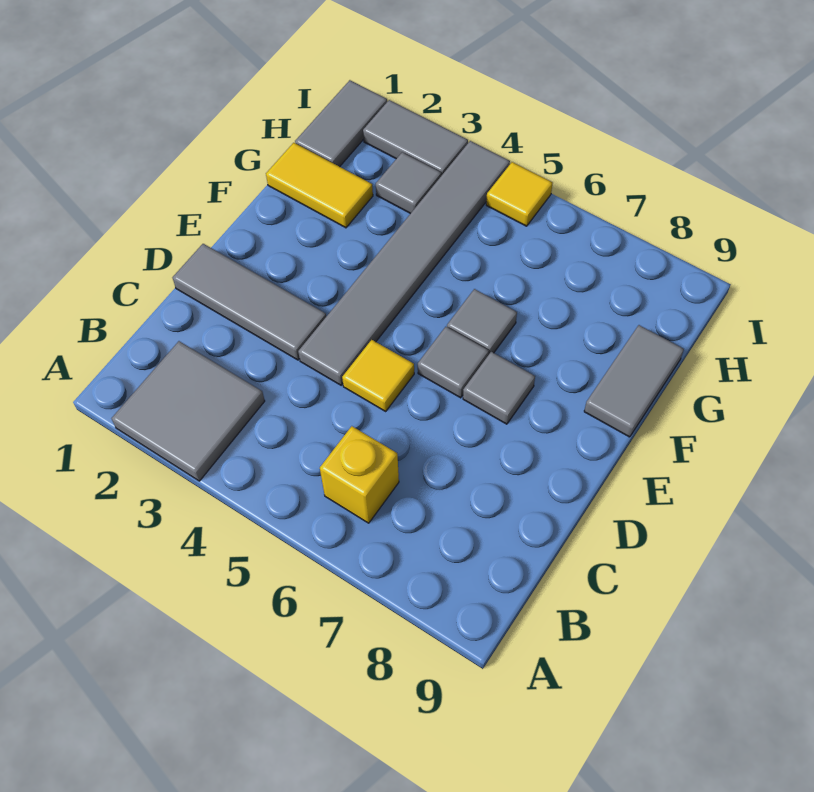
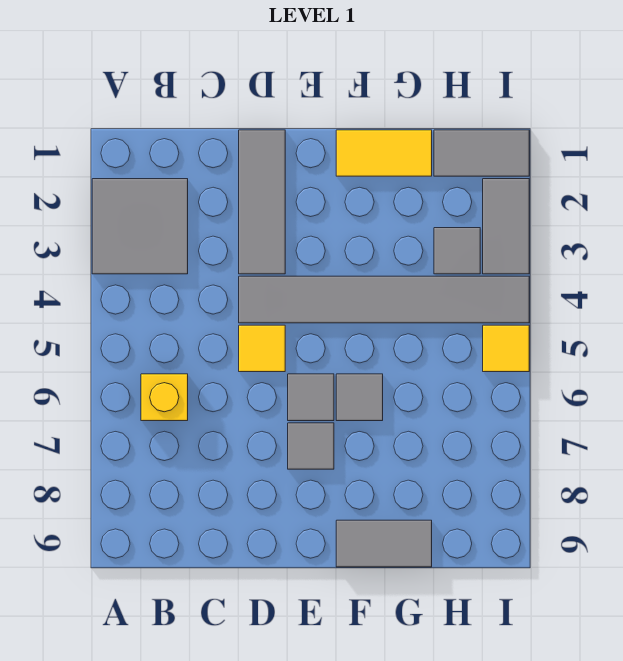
yellow tile G1:G2 level 1 -> yellow tile F1:G1 level 1

